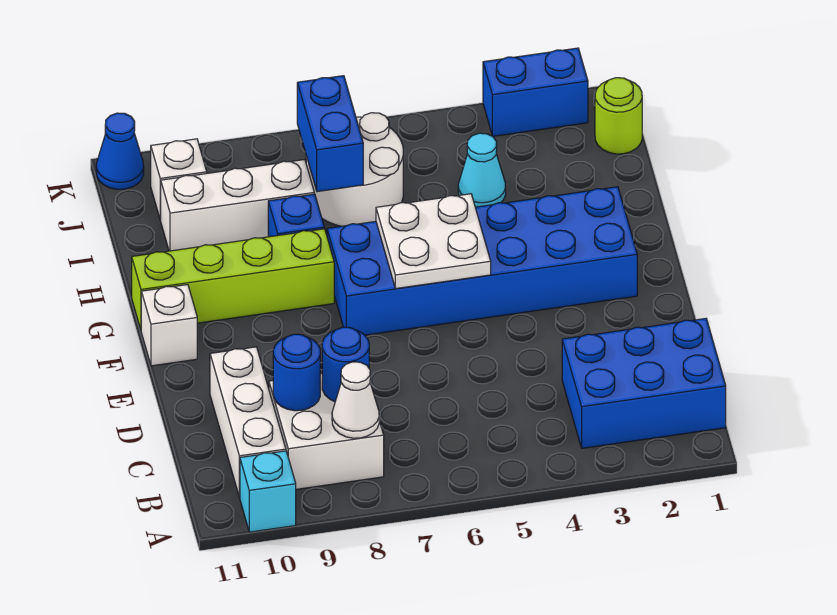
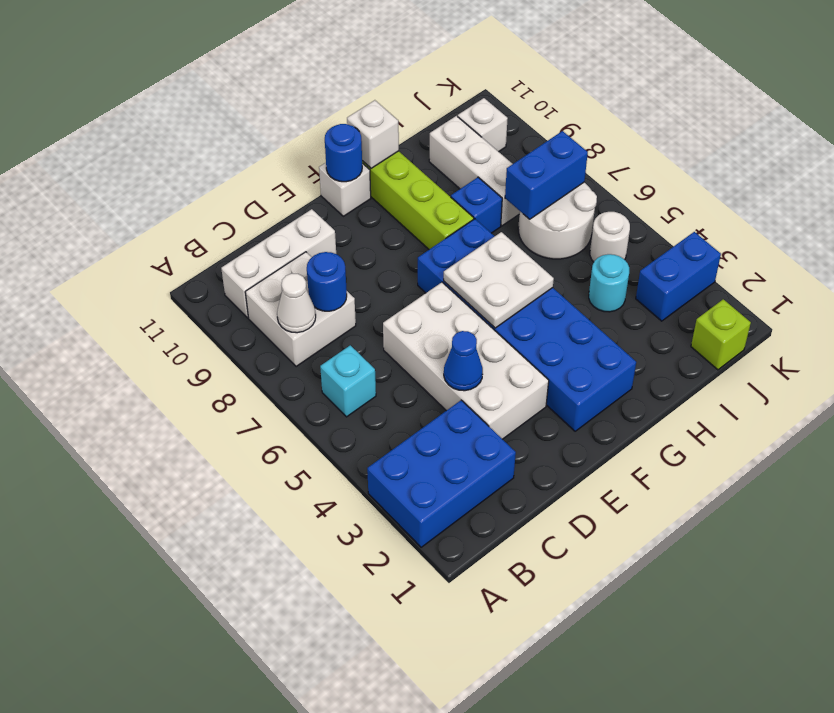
cyan brick A10 level 1 -> cyan brick B6 level 1
blue brick B1:C3 level 1 -> blue brick A2:C3 level 1
blue round brick C9 level 2 -> blue round brick F11 level 2
none -> white brick D3:E6 level 1
none -> white brick G11 level 2
cyan cone I4 level 1 -> cyan round brick I4 level 1
lime round brick J1 level 1 -> lime brick J1 level 1
none -> white round brick J5 level 1
blue brick K2:K3 level 1 -> blue brick J3:K3 level 1
blue cone K11 level 1 -> blue cone D4 level 2

